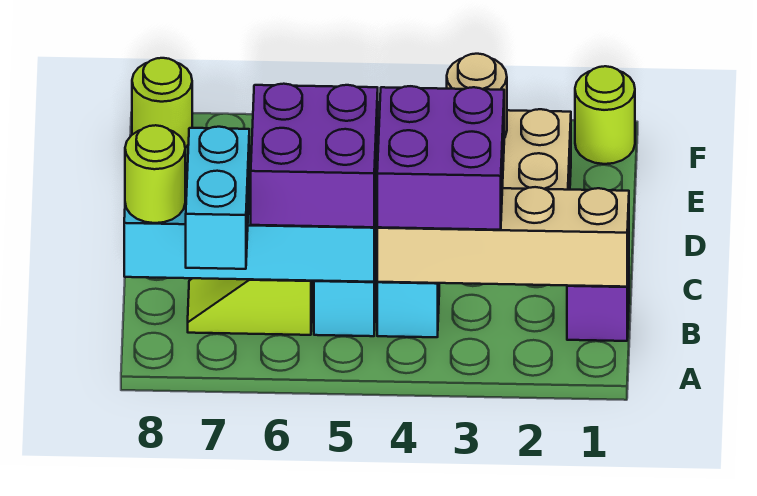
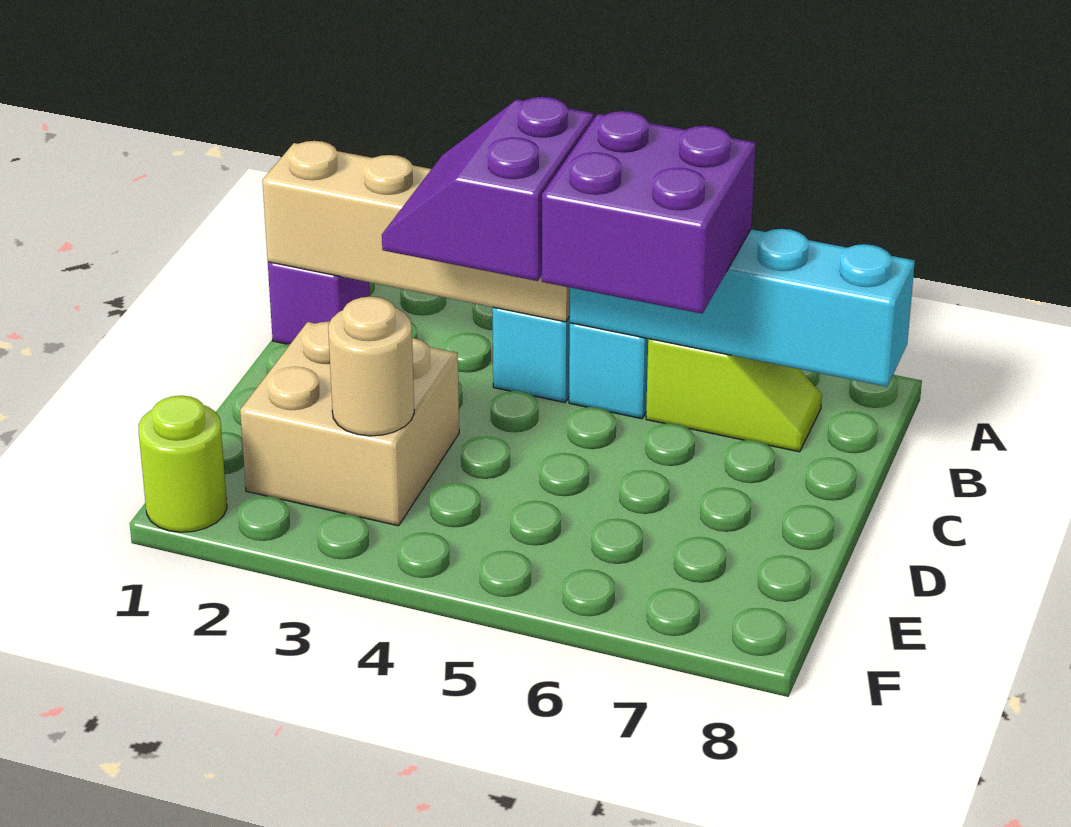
cyan brick A7:B7 level 3 -> none
purple brick B3:C4 level 3 -> purple slope B3:C4 level 3 top 4
lime round brick B8 level 3 -> none
lime round brick F8 level 1 -> none

